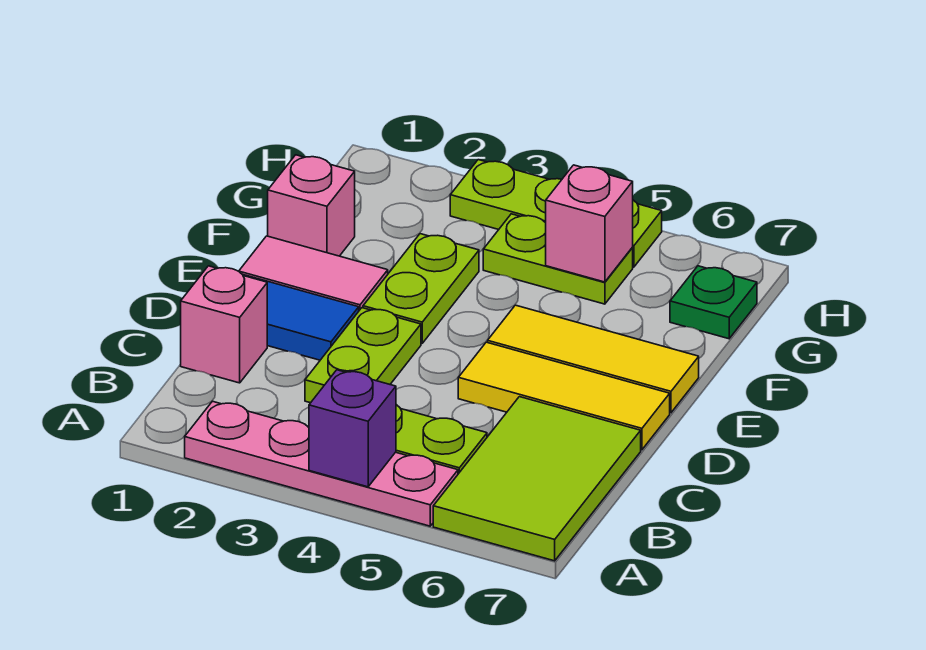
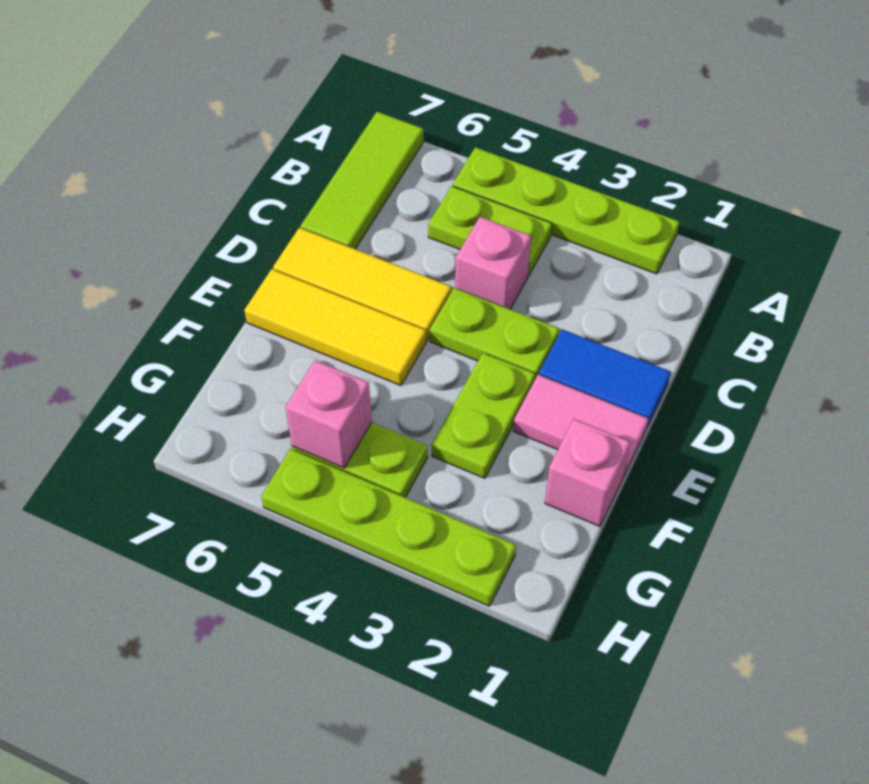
pink plate A2:A5 level 1 -> lime plate A2:A5 level 1
purple brick A4 level 2 -> none
lime tile A6:C7 level 1 -> lime tile A7:C7 level 1
pink brick C1 level 1 -> pink brick C4 level 1
lime plate C3:D3 level 1 -> lime plate D3:D4 level 1
green plate G7 level 1 -> none
lime plate H3:H5 level 1 -> lime plate H2:H5 level 1

